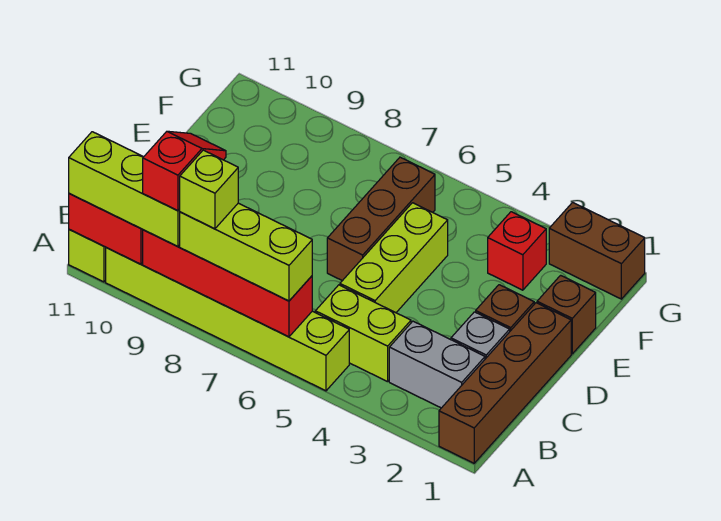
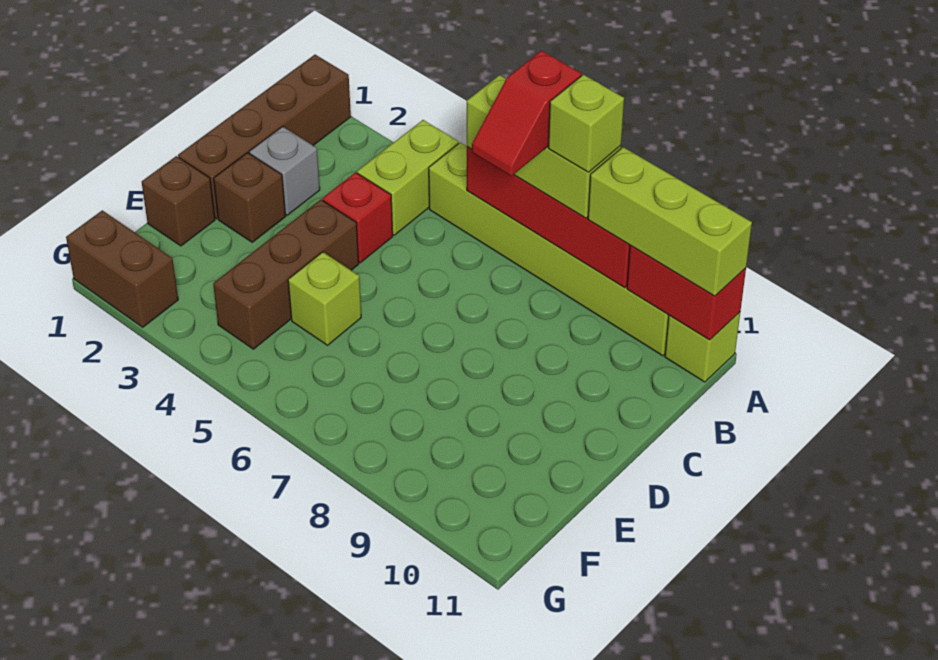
red slope A9:B9 level 4 top A -> red slope A7:B7 level 4 top A
grey brick B2:B3 level 1 -> none
lime brick B4:B5 level 1 -> lime brick A4:B4 level 1
lime brick C5:E5 level 1 -> lime brick E5 level 1
brown brick D6:F6 level 1 -> brown brick D4:F4 level 1
red brick F3 level 1 -> red brick C4 level 1

